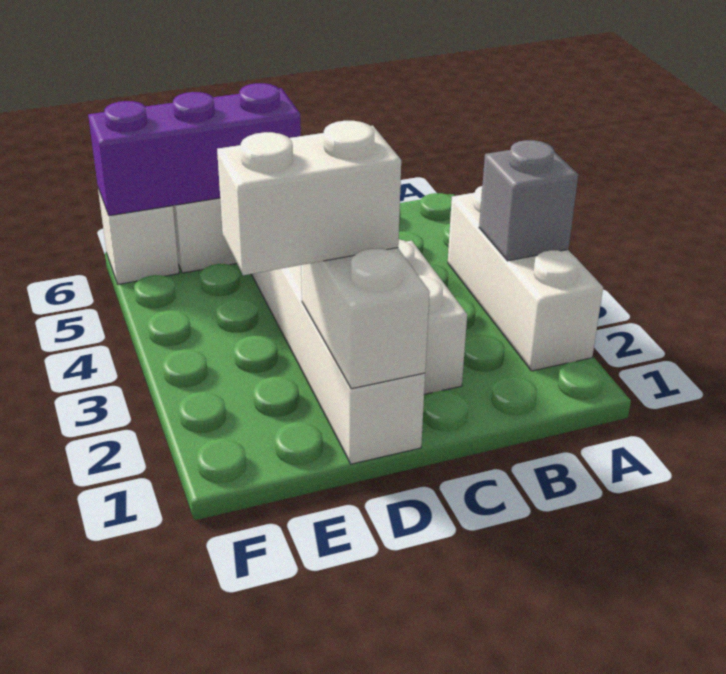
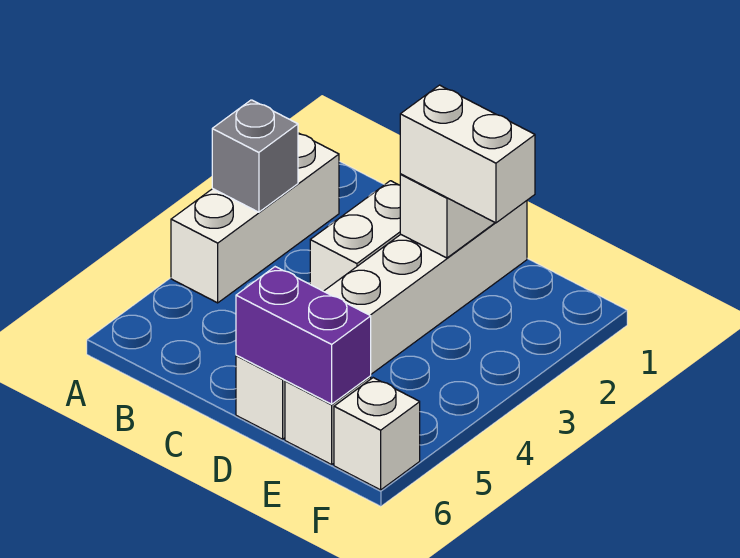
purple brick D6:F6 level 2 -> purple brick D6:E6 level 2

